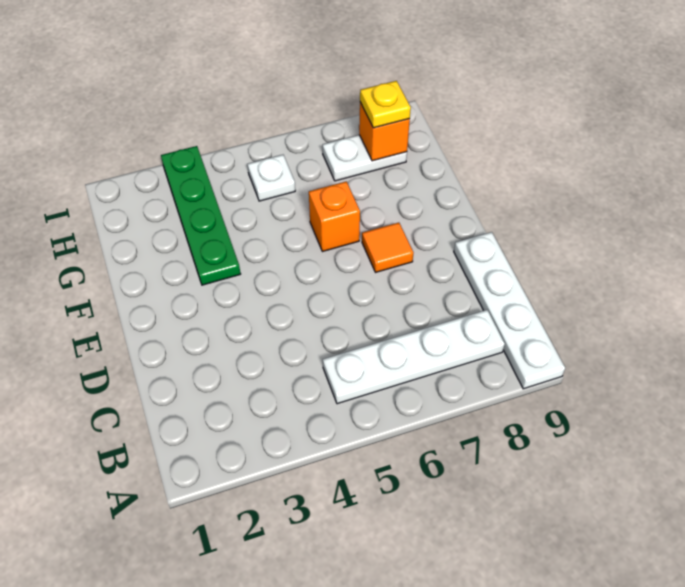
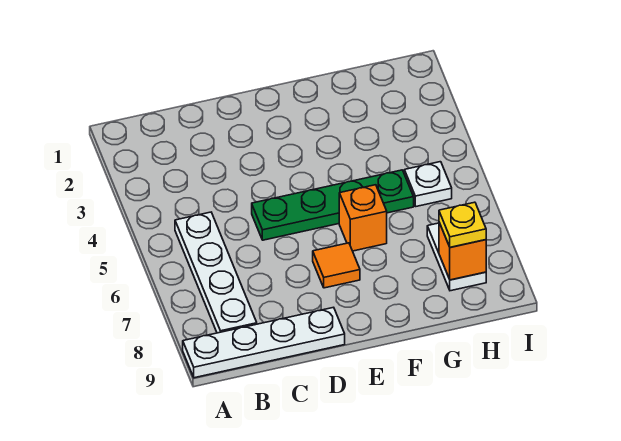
green plate F3:I3 level 1 -> green plate D5:G5 level 1

